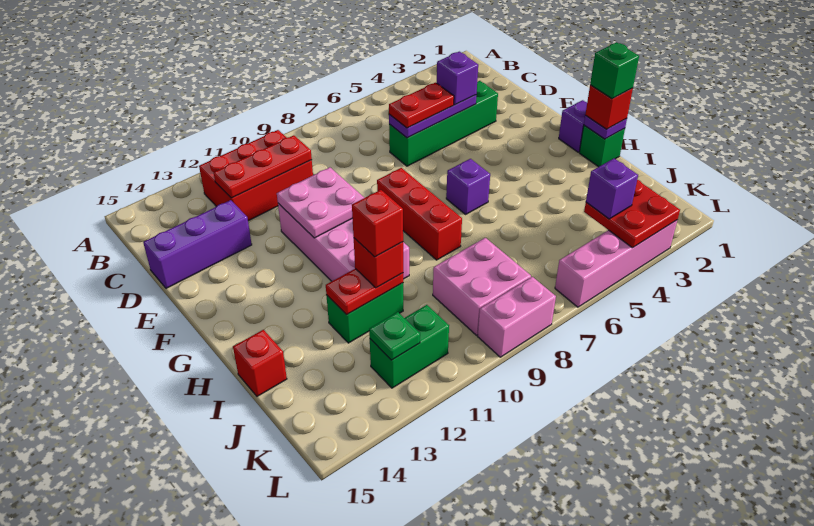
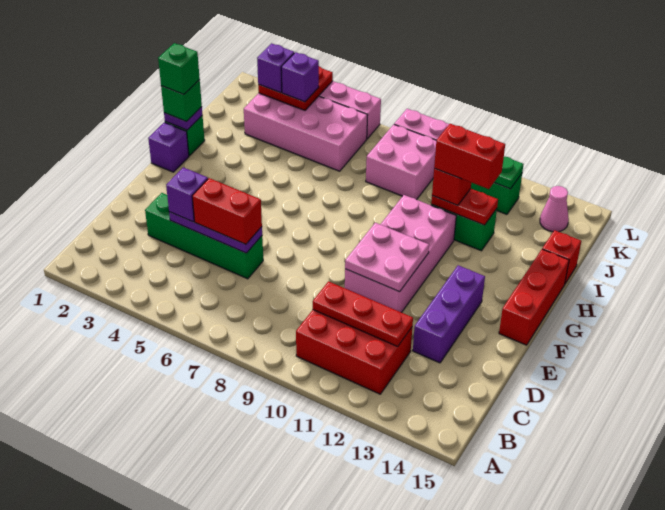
red plate D5:D6 level 3 -> red brick D5:D6 level 3
purple brick D13:D15 level 1 -> purple brick D13:F13 level 1
red brick F8:H8 level 1 -> red brick F15:H15 level 1
purple brick G6 level 1 -> purple brick K3 level 3
red brick H1 level 3 -> green brick H1 level 3
red brick I11 level 4 -> red brick I11:I12 level 4
none -> pink brick J3:K6 level 1
none -> pink cone K14 level 1

